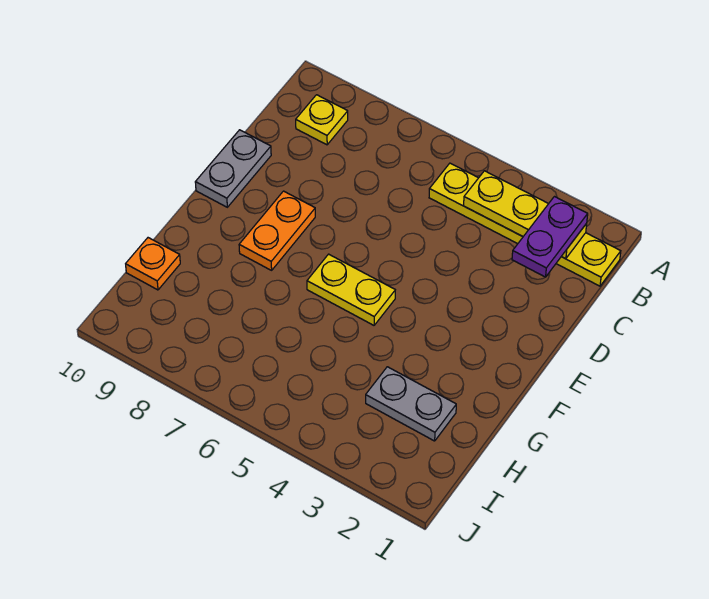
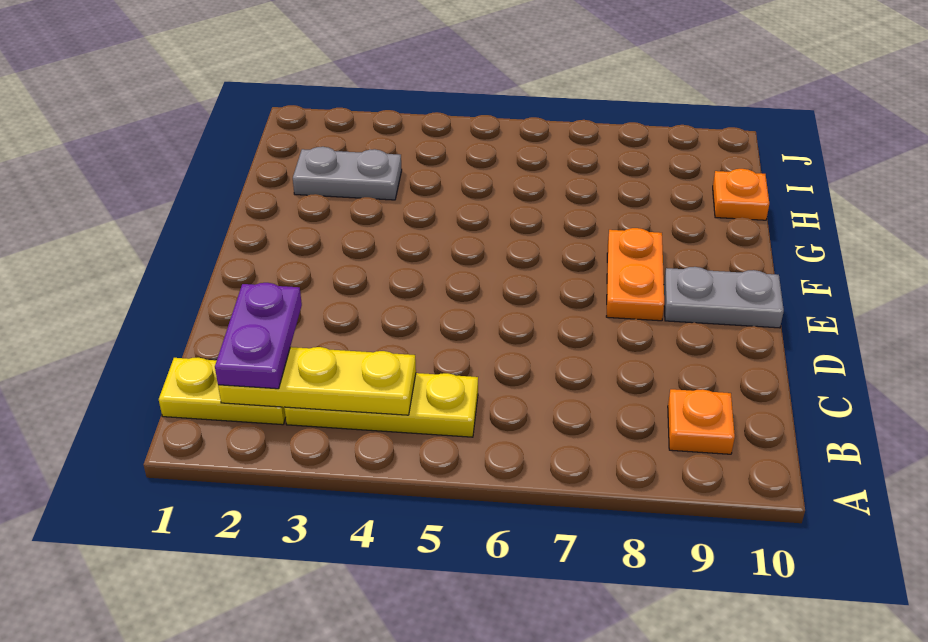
yellow plate B9 level 1 -> orange plate B9 level 1
grey plate D10:E10 level 1 -> grey plate E9:E10 level 1
yellow plate F5:F6 level 1 -> none

